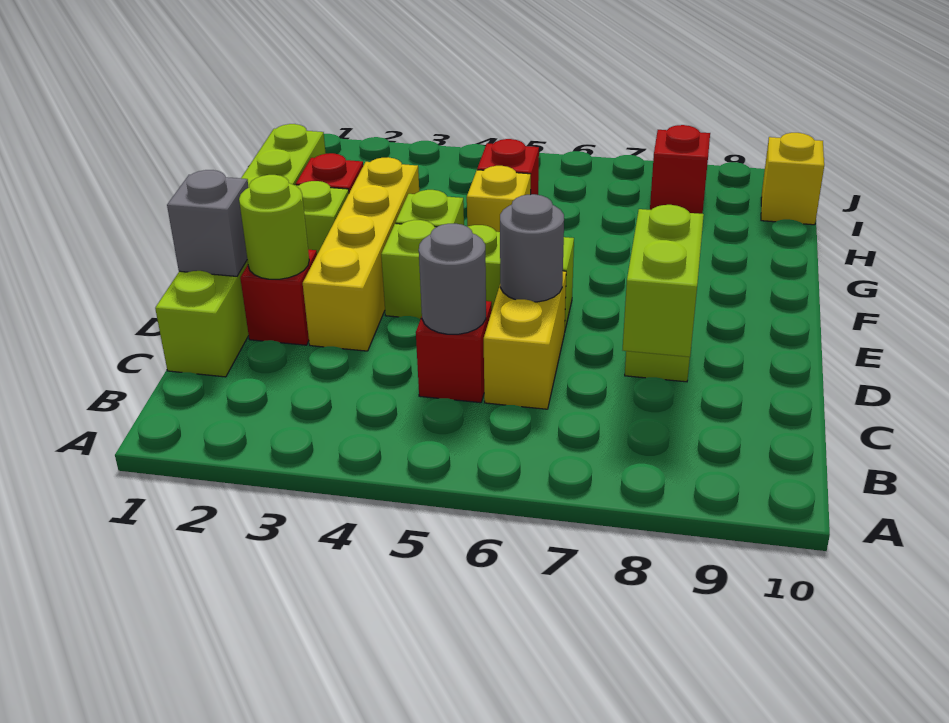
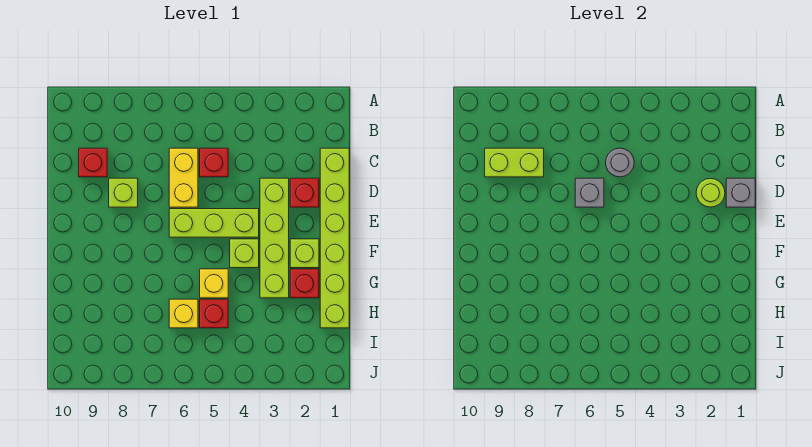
lime brick C8:D8 level 2 -> lime brick C8:C9 level 2
yellow brick D3:G3 level 1 -> lime brick D3:G3 level 1
grey round brick D6 level 2 -> grey brick D6 level 2
red brick I8 level 1 -> red brick C9 level 1
yellow brick I10 level 1 -> yellow brick H6 level 1

